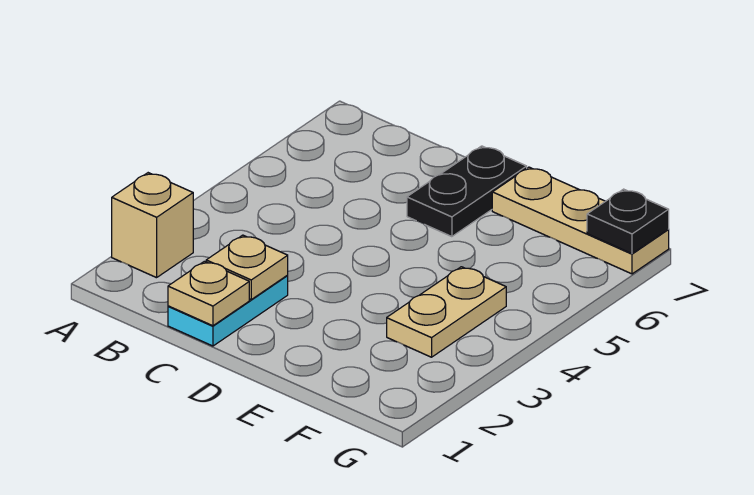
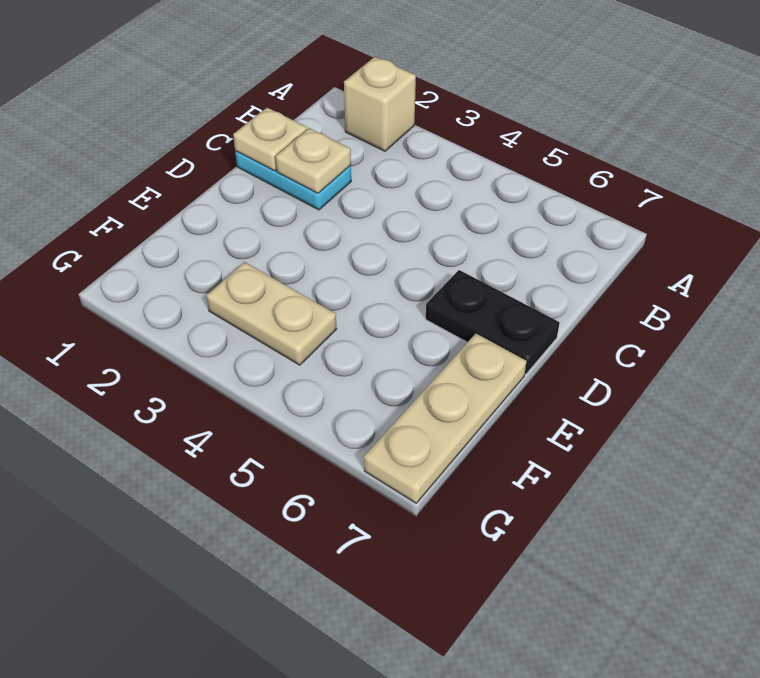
black plate G7 level 2 -> none

